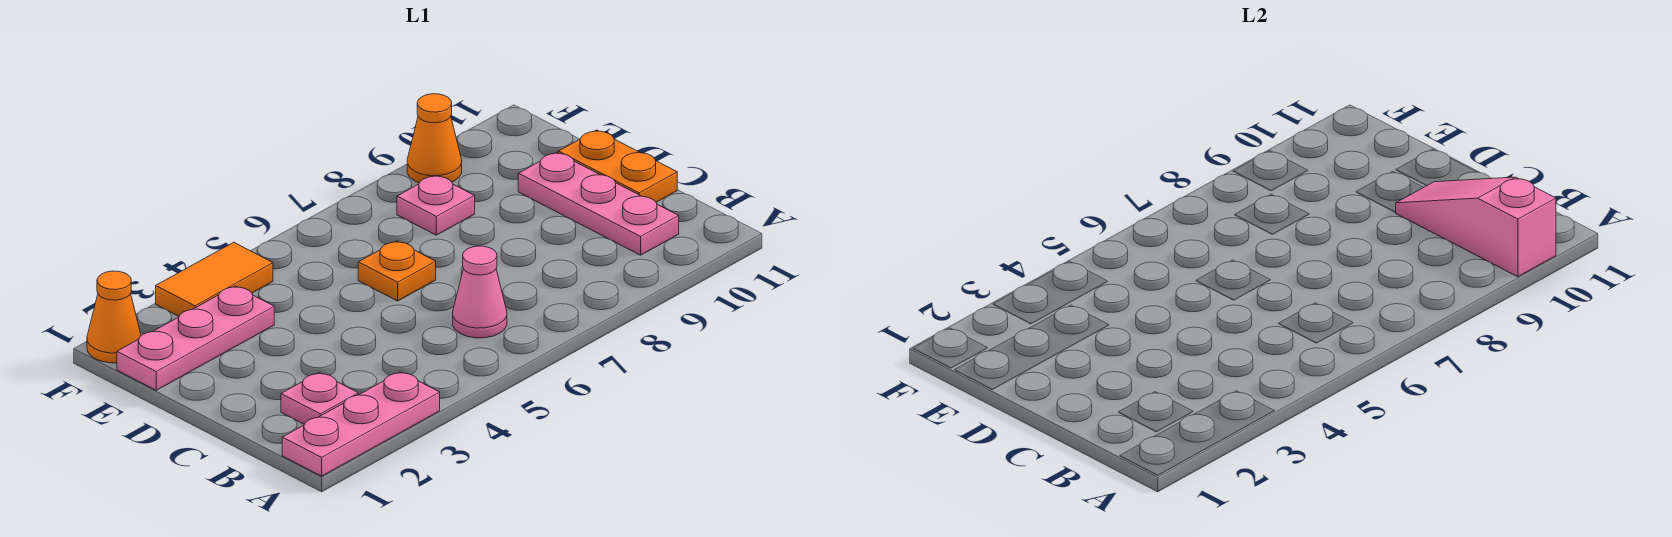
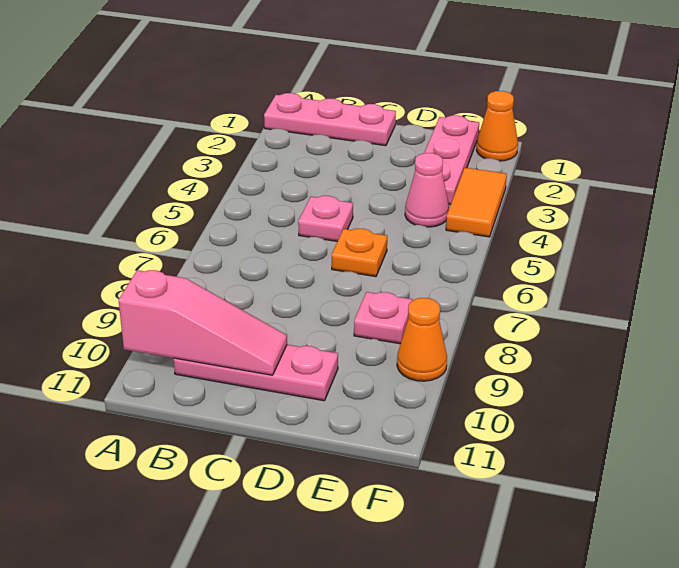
pink plate A1:A3 level 1 -> pink plate A1:C1 level 1
pink plate B2 level 1 -> pink plate C5 level 1
pink cone B6 level 1 -> pink cone E4 level 1
orange plate C11:D11 level 1 -> none

